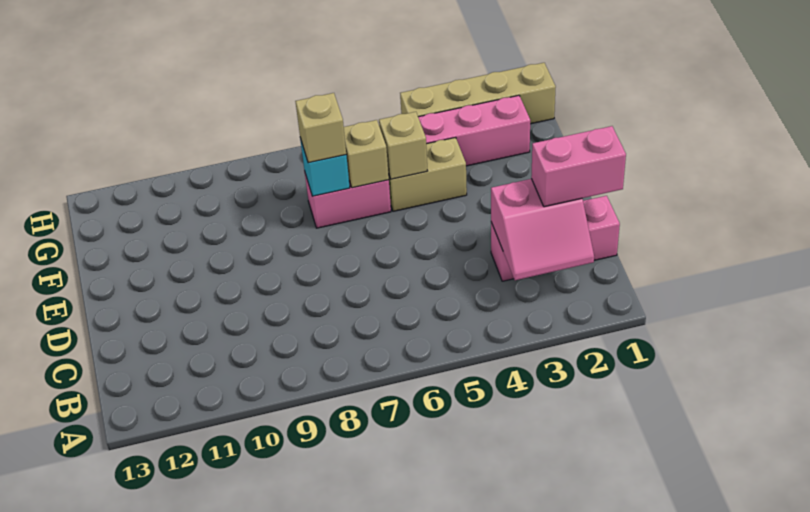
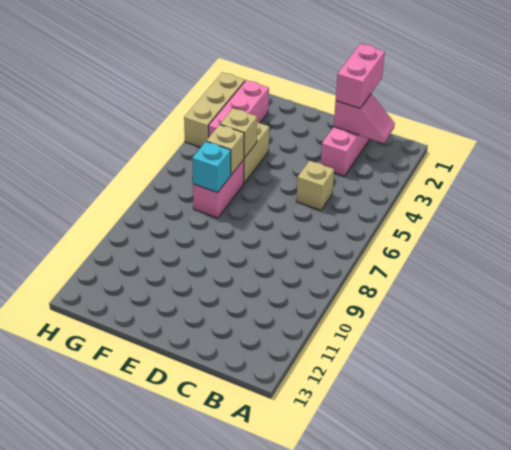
pink slope B2:C3 level 2 top C -> pink slope B2:C2 level 2 top C
tan brick F7 level 3 -> tan brick C5 level 1
tan brick H1:H4 level 1 -> tan brick H2:H4 level 1

